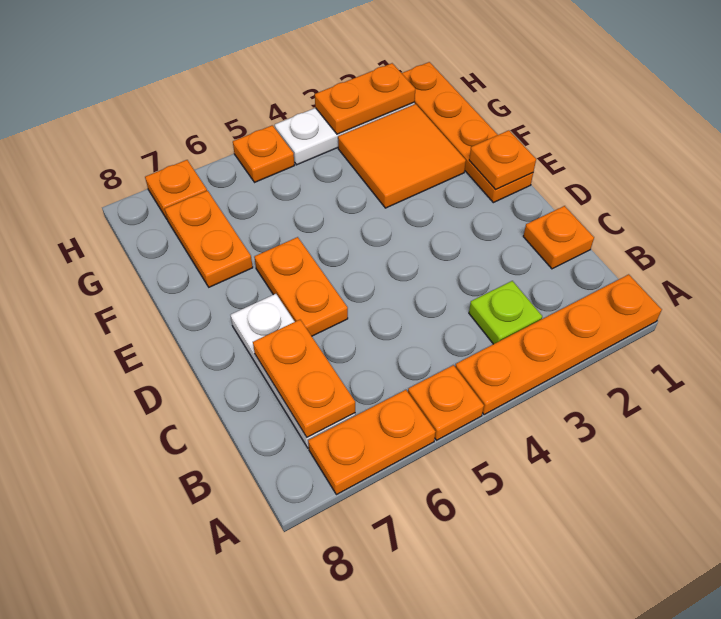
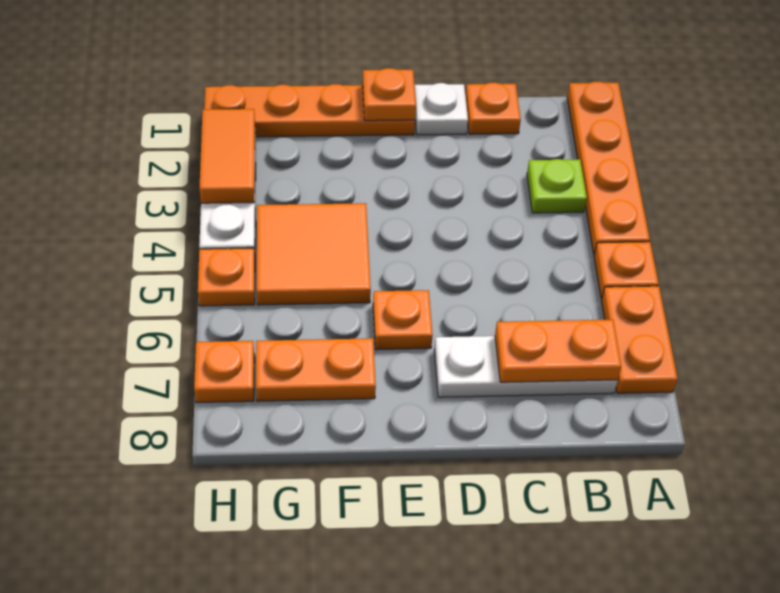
none -> white plate D1 level 1
orange plate D6:E6 level 1 -> orange plate E6 level 1
orange tile F2:G3 level 1 -> orange tile F4:G5 level 1
orange plate H2:H3 level 2 -> orange tile H2:H3 level 2

